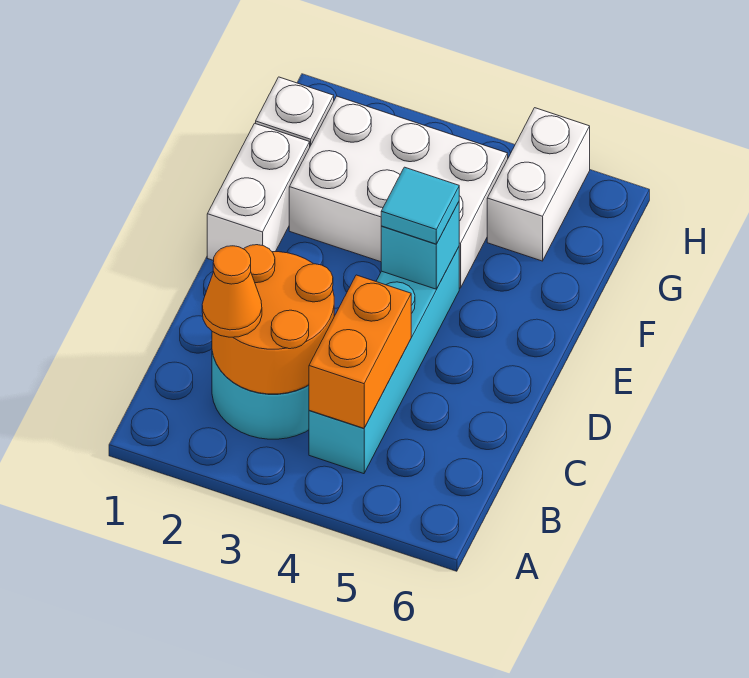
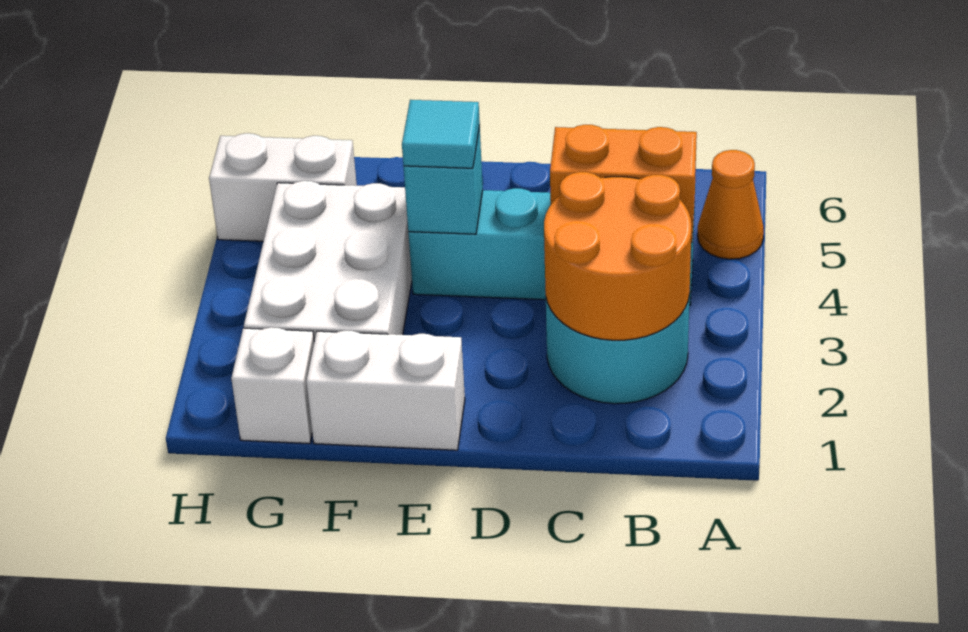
orange cone B2 level 3 -> orange cone A5 level 1

